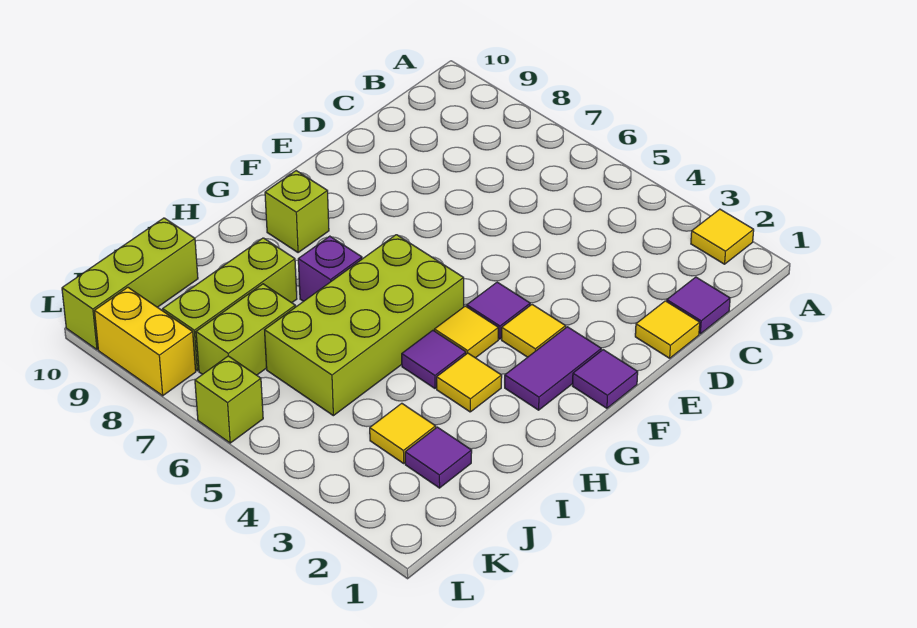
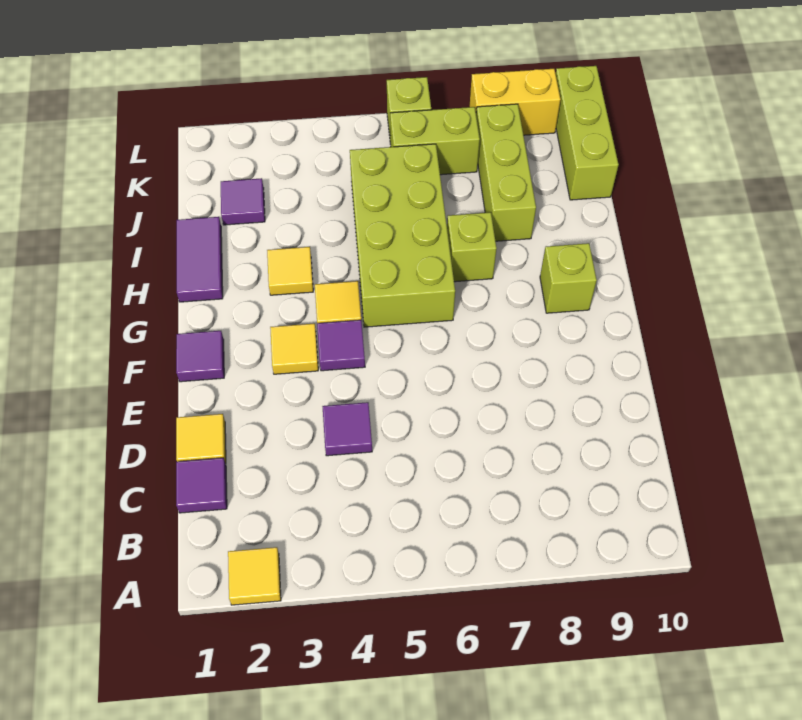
purple tile F2:G2 level 1 -> purple tile H1:I1 level 1
purple tile H4 level 1 -> purple tile D4 level 1
purple brick H7 level 1 -> lime brick H7 level 1
yellow tile J3 level 1 -> none
lime brick J7:K7 level 1 -> lime brick K6:K7 level 1

